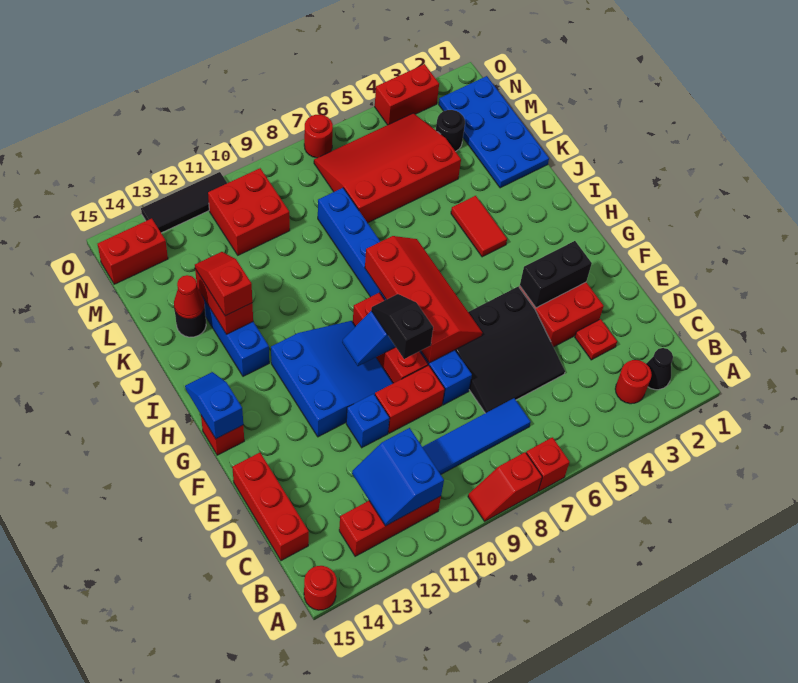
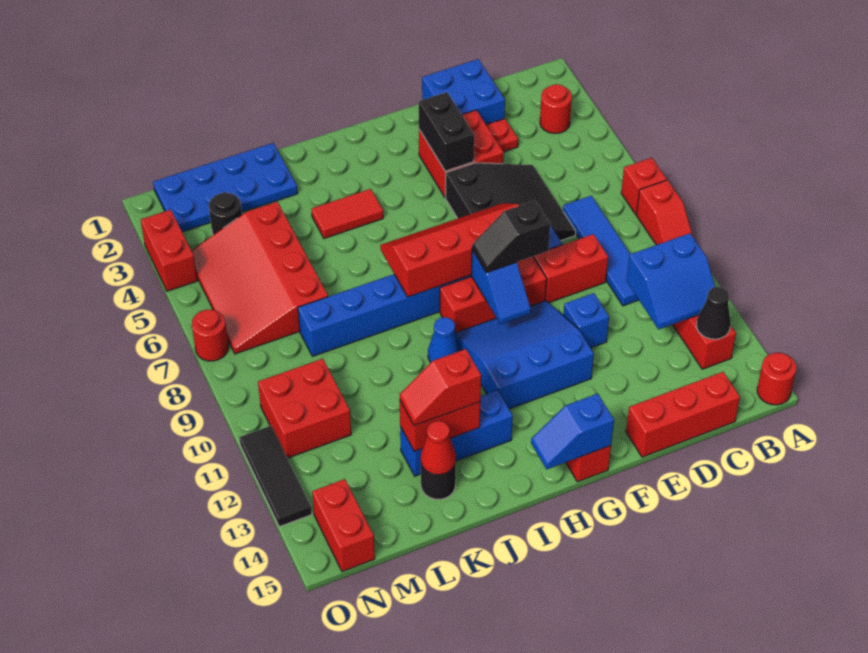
black cone B2 level 1 -> black cone B13 level 2
none -> blue brick D1:E2 level 1
red brick E9:E10 level 1 -> red brick D9:E9 level 1
none -> blue cone I10 level 1

